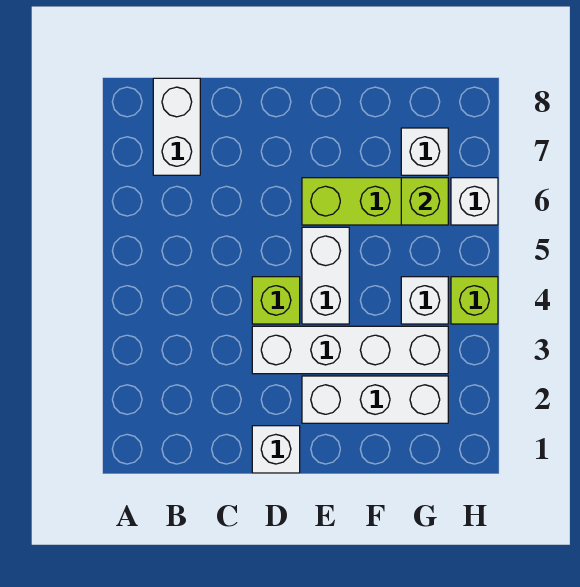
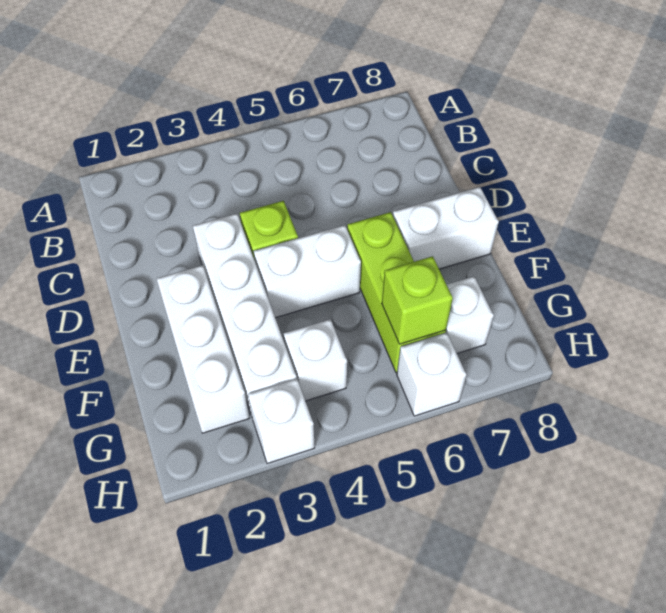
white brick B7:B8 level 1 -> white brick E7:E8 level 1
white brick D1 level 1 -> white brick H3 level 1
lime brick H4 level 1 -> none

